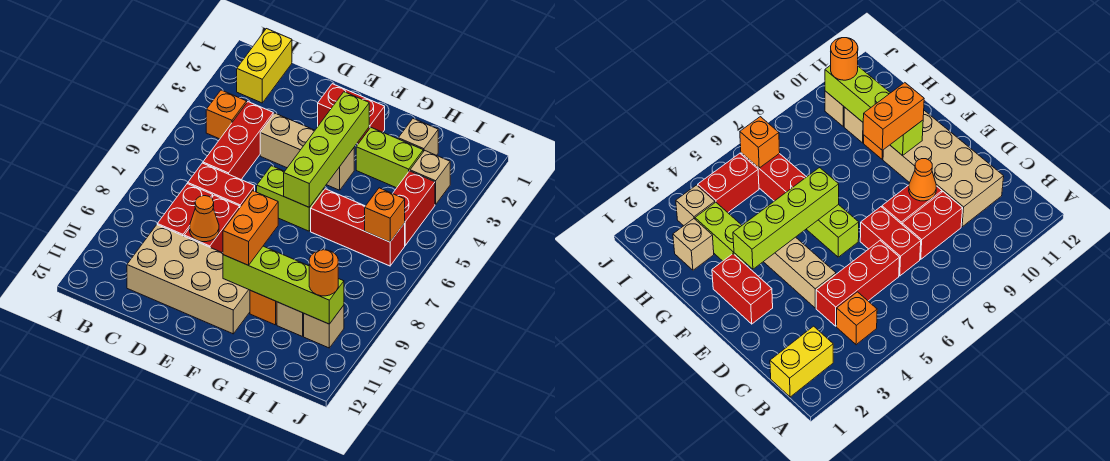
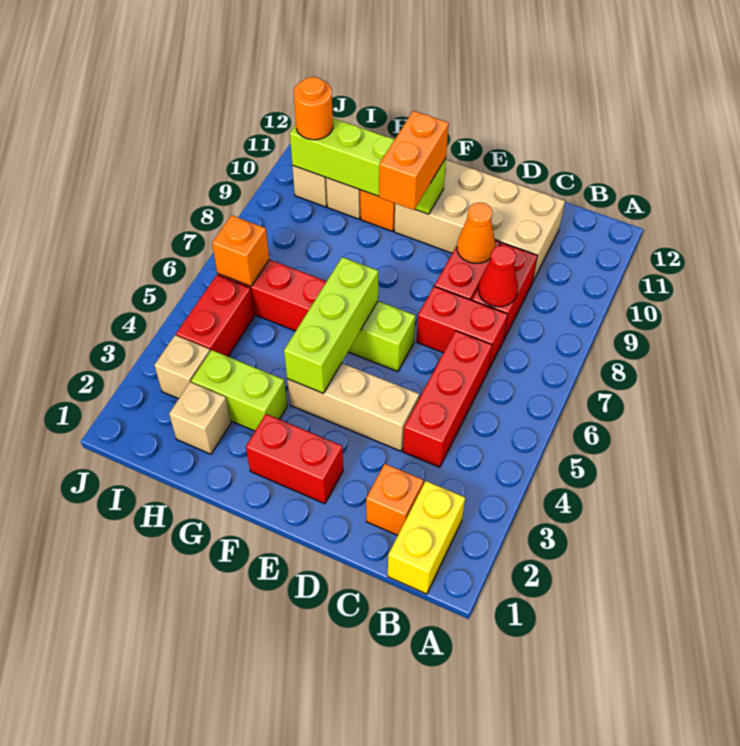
orange brick B4 level 1 -> orange brick C2 level 1
none -> red cone C8 level 2
lime brick F3:F6 level 2 -> lime brick F4:F6 level 2

